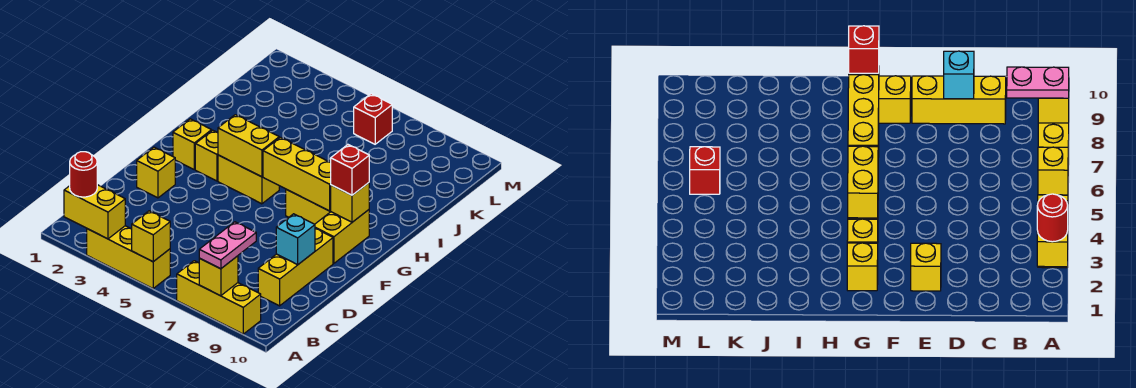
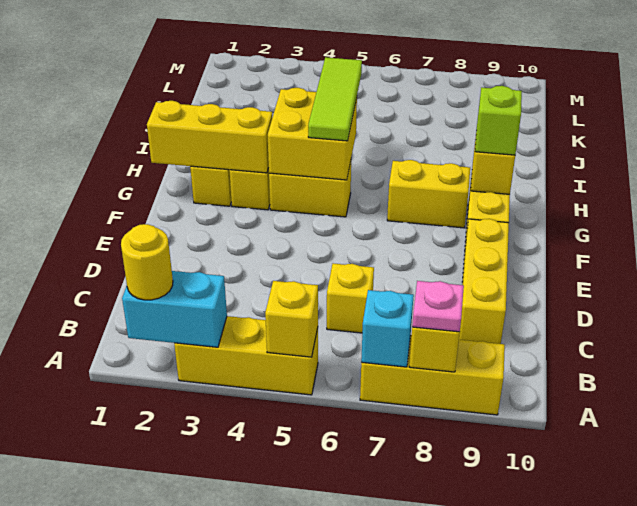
yellow brick A2:A3 level 2 -> cyan brick A2:A3 level 2
red round brick A2 level 3 -> yellow round brick A2 level 3
pink plate A8:B8 level 3 -> pink plate A8 level 3
cyan brick D9 level 2 -> cyan brick A7 level 2
yellow brick E2 level 1 -> yellow brick C6 level 1
yellow brick G4:G5 level 2 -> yellow brick G4:H5 level 2
none -> lime tile G5:I5 level 3
yellow brick G6:G8 level 2 -> yellow brick G1:G3 level 2
red brick G9 level 3 -> lime brick G9 level 3
red brick L6 level 1 -> none

